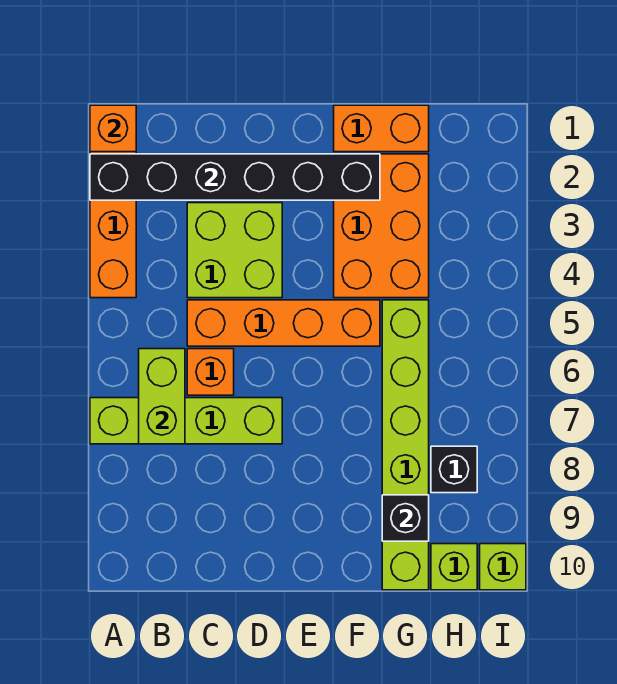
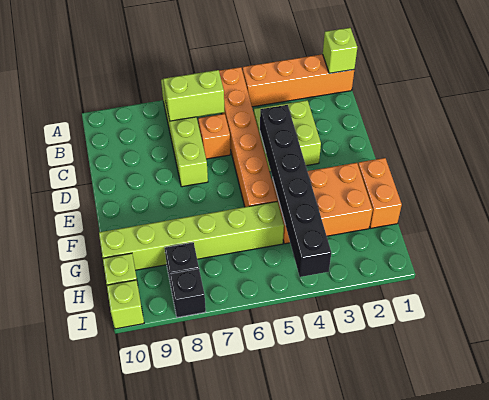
orange brick A1 level 2 -> lime brick A1 level 2
black brick A2:F2 level 2 -> black brick D4:I4 level 2
orange brick C5:F5 level 1 -> orange brick A5:F5 level 1
black brick G9 level 2 -> black brick I8 level 1

